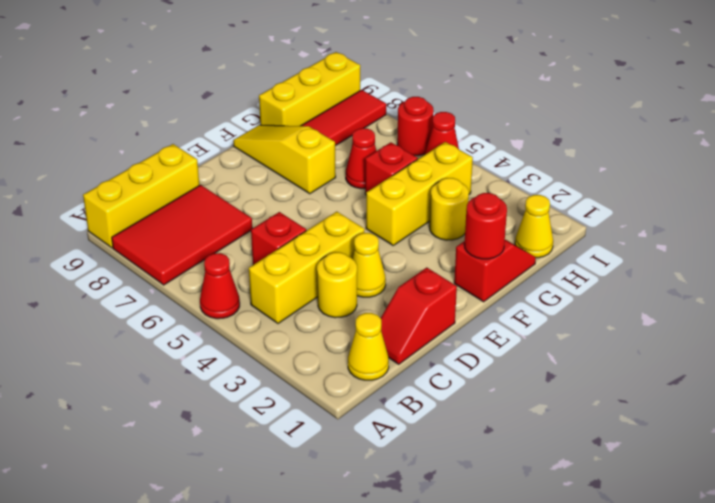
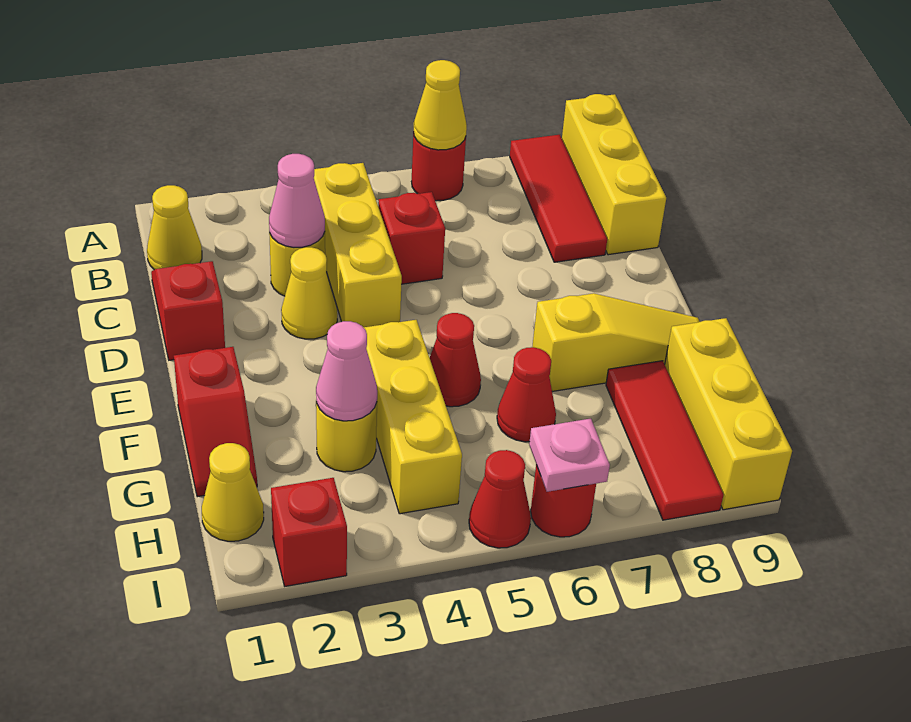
red cone A5 level 1 -> red cone F5 level 1
none -> yellow cone A6 level 2
red tile A7:C8 level 1 -> red tile A8:C8 level 1
none -> pink cone C3 level 2
red round brick F1 level 2 -> red round brick A6 level 1
none -> pink cone G3 level 2
red brick G5 level 1 -> red brick I2 level 1
none -> pink plate I6 level 2

